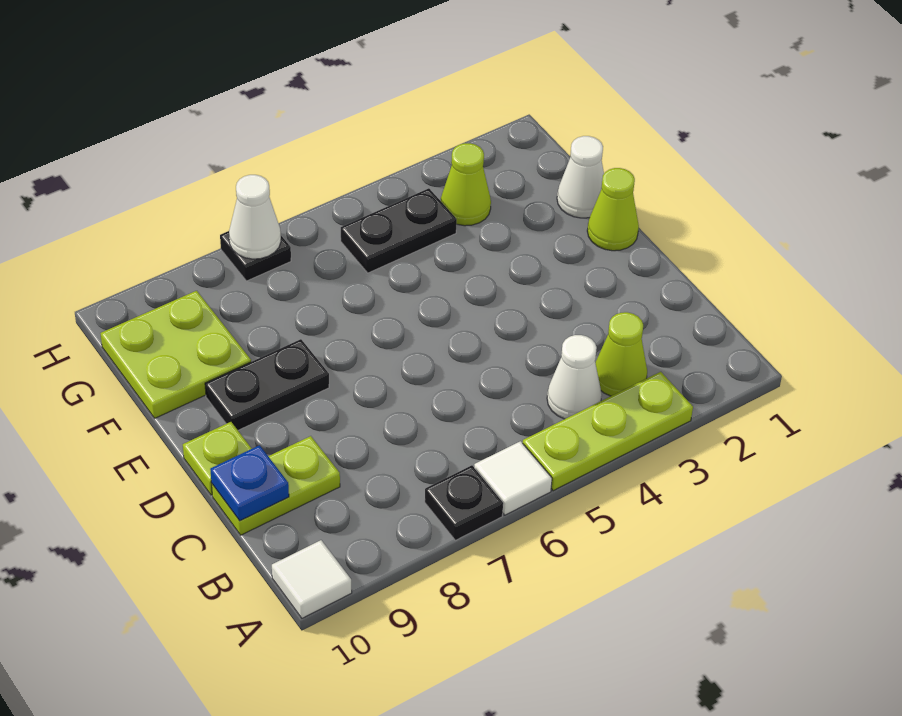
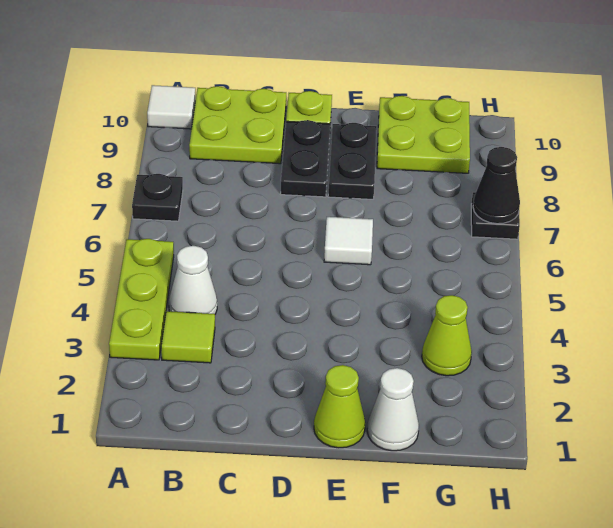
white tile A6 level 1 -> white tile E6 level 1
lime cone B3 level 1 -> lime tile B3 level 1
lime plate C9:C10 level 1 -> lime plate B9:C10 level 1
blue plate C10 level 2 -> none
black plate G4:G5 level 1 -> black plate D8:D9 level 1
white cone H7 level 2 -> black cone H7 level 2

